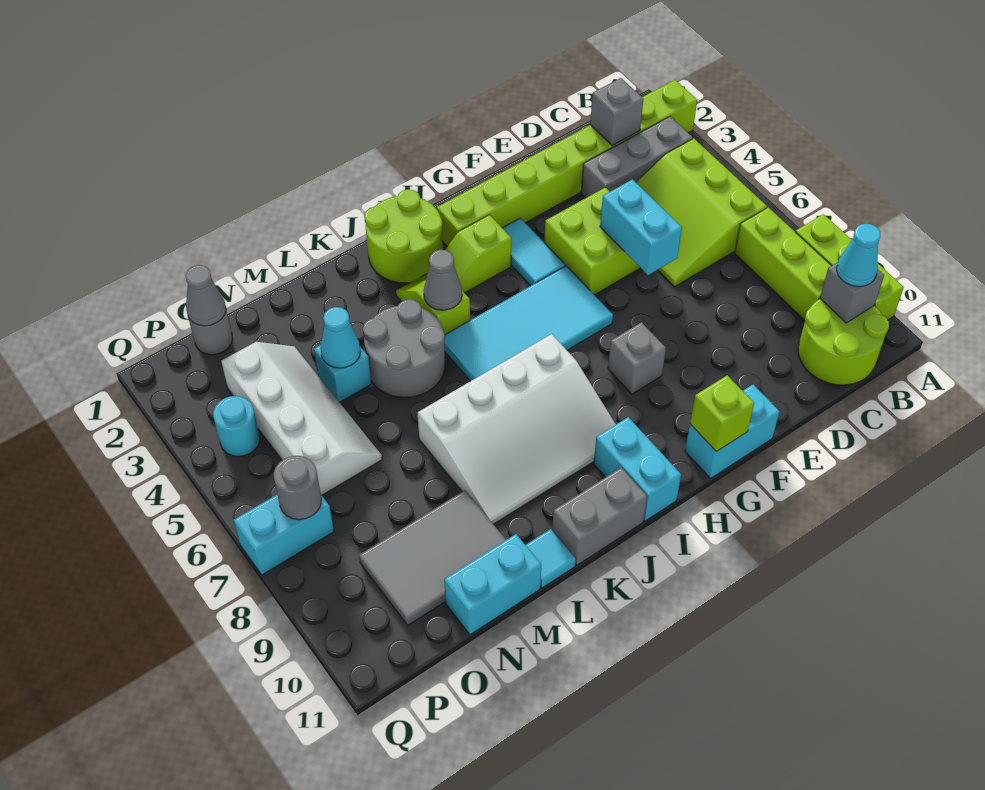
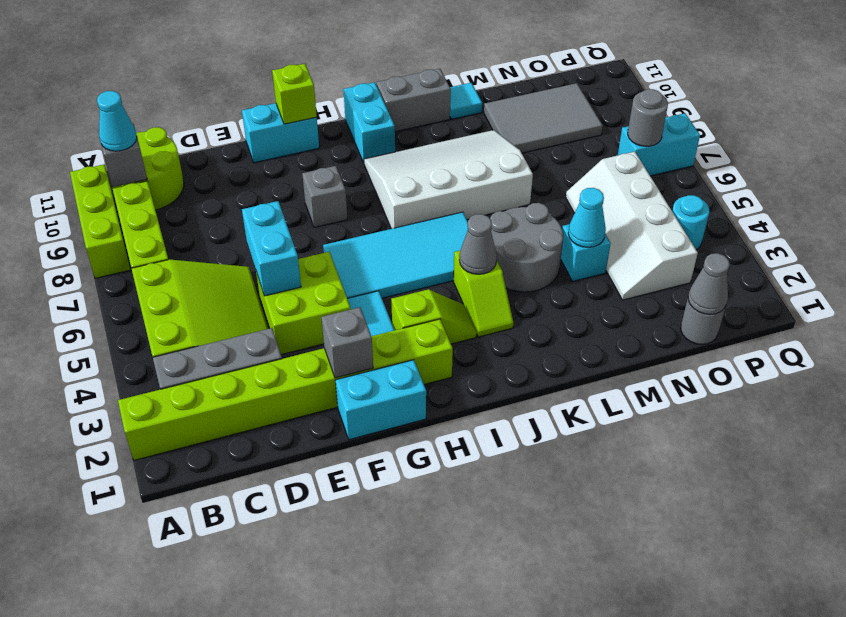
grey brick C2 level 2 -> grey brick F2 level 2
lime round brick I1:J2 level 1 -> none
cyan brick M11:N11 level 1 -> cyan brick F1:G1 level 1

